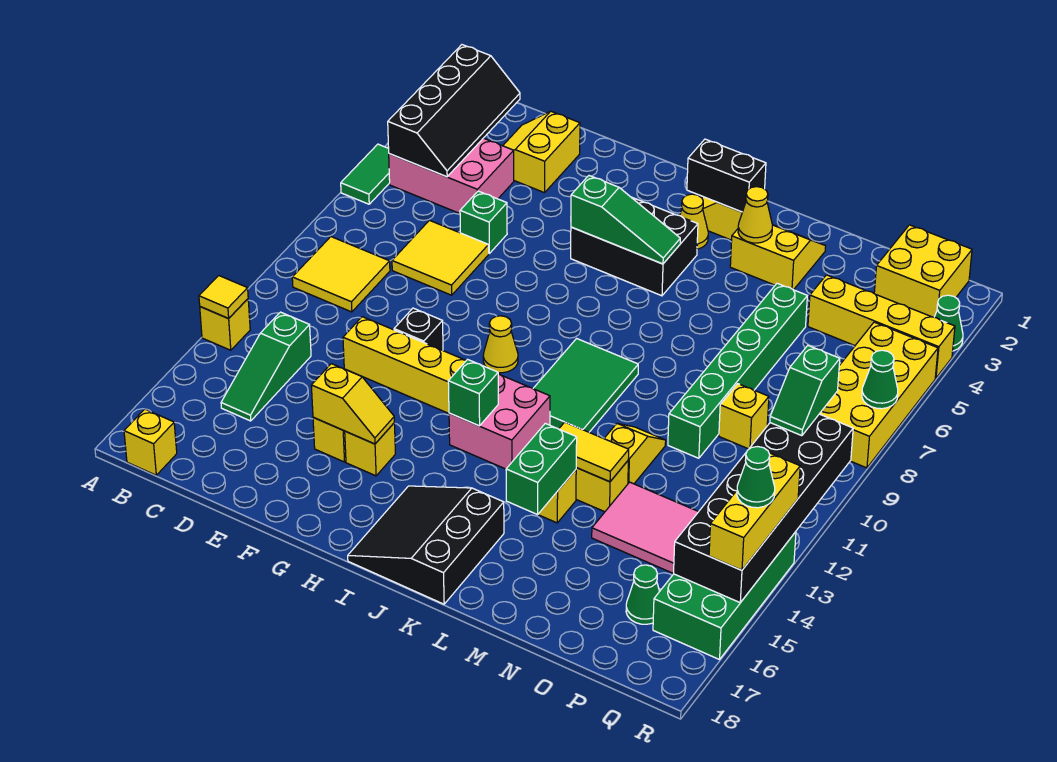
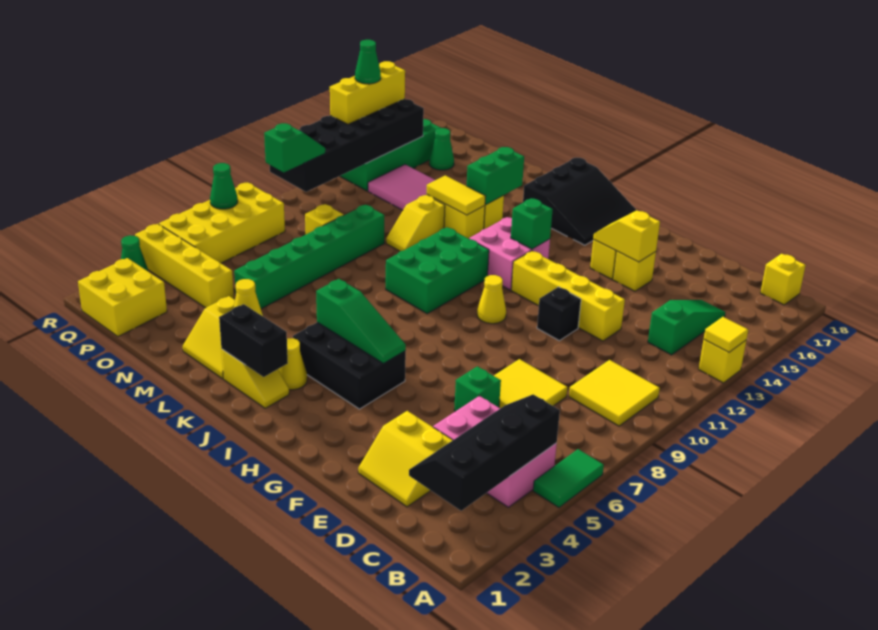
yellow slope D2:E3 level 1 top E -> yellow slope D2:E3 level 1 top 3
green slope H5:J5 level 2 top H -> green slope H5:J5 level 2 top J
green tile J9:K11 level 1 -> green brick J9:K11 level 1

